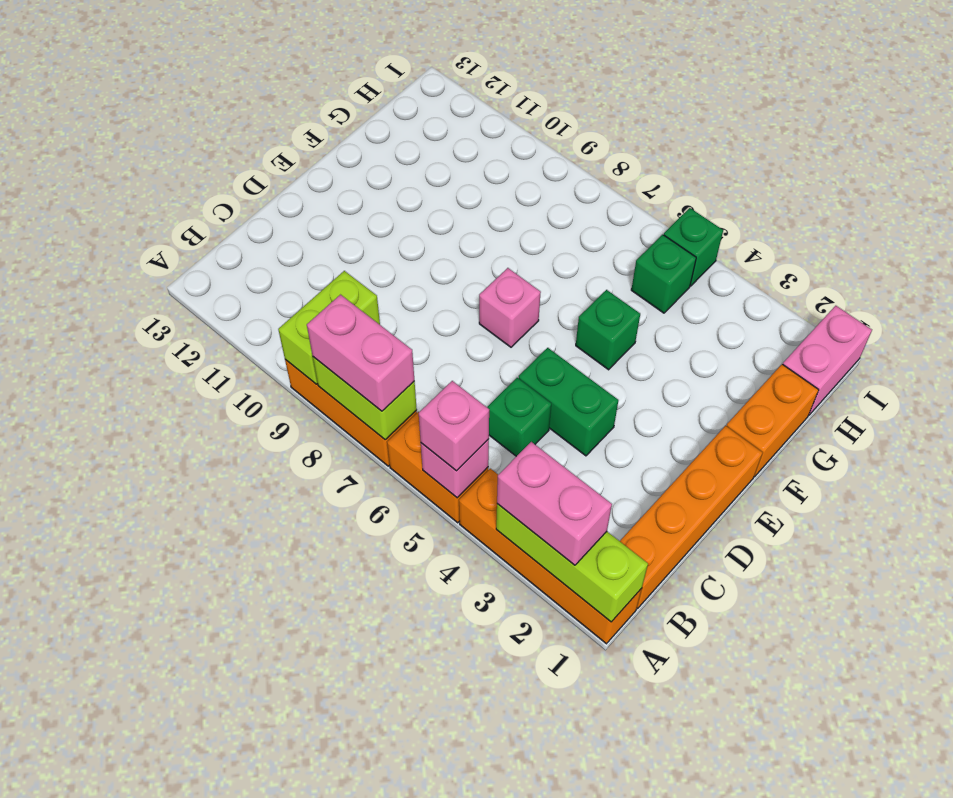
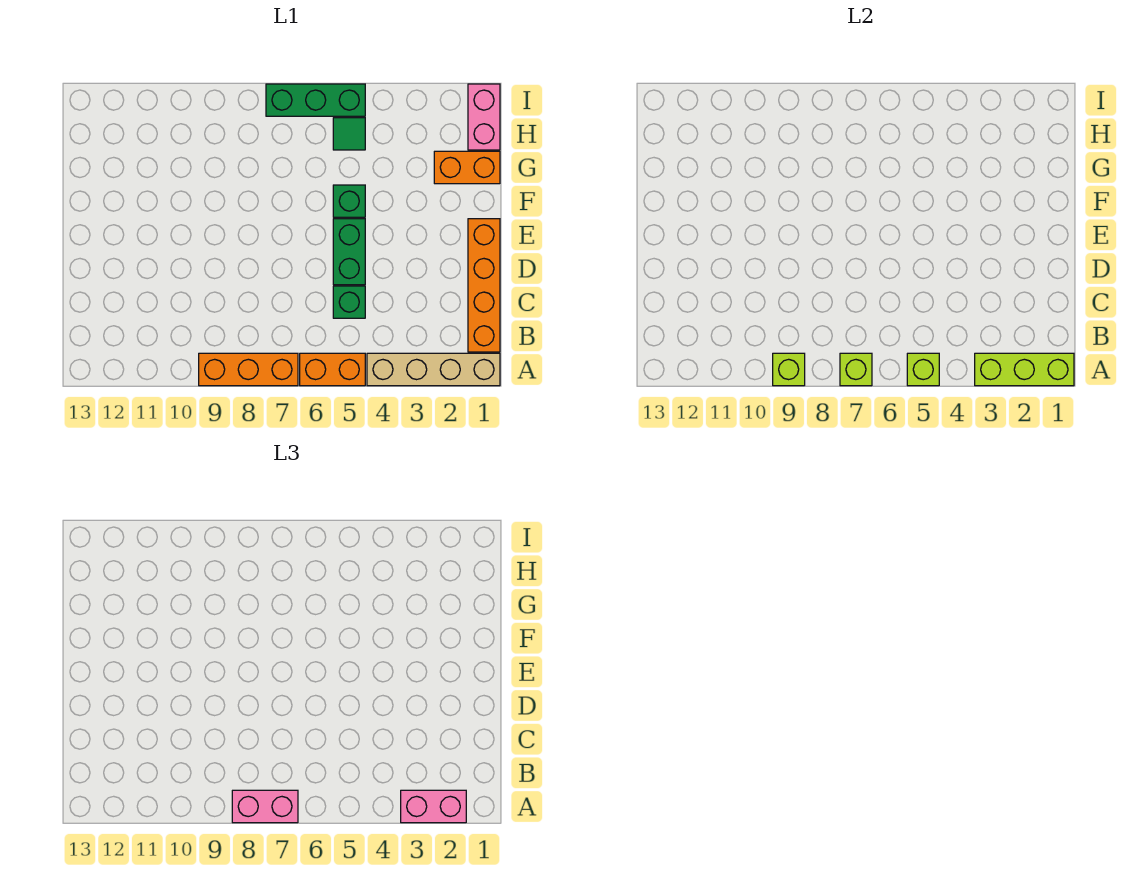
orange brick A1:A4 level 1 -> tan brick A1:A4 level 1
pink brick A5 level 2 -> lime brick A5 level 2
pink brick A5 level 3 -> none
lime brick A7:A8 level 2 -> lime brick A7 level 2
lime brick A9:B9 level 2 -> lime brick A9 level 2
green brick D4:D5 level 1 -> green brick D5:E5 level 1
pink brick E7 level 1 -> none
orange brick F1:G1 level 1 -> orange brick G1:G2 level 1
green brick H5 level 1 -> green tile H5 level 1
green brick I5 level 1 -> green brick I5:I7 level 1

